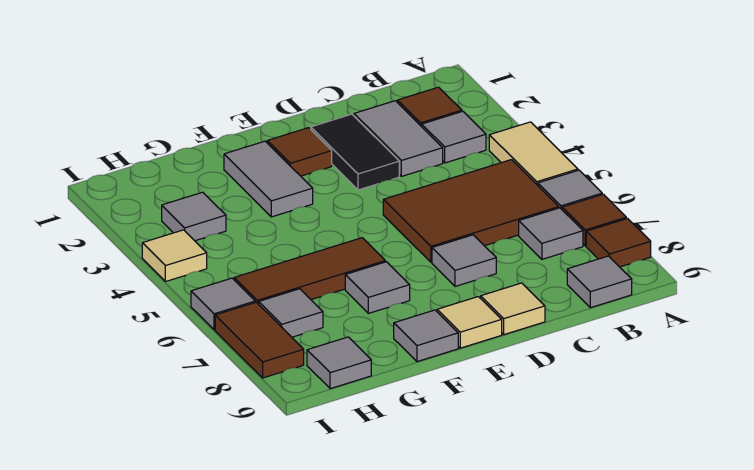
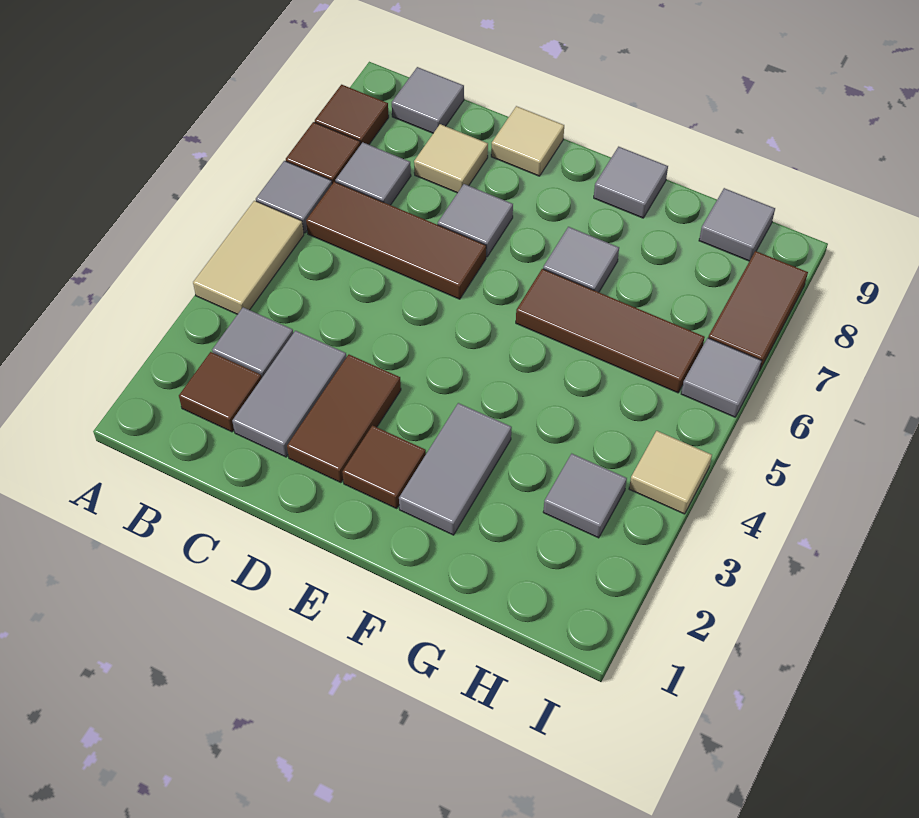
brown tile B5:D6 level 1 -> brown tile B6:D6 level 1
black tile D2:D3 level 1 -> brown tile D2:D3 level 1
tan tile E9 level 1 -> tan tile C8 level 1
grey tile H7 level 1 -> none

